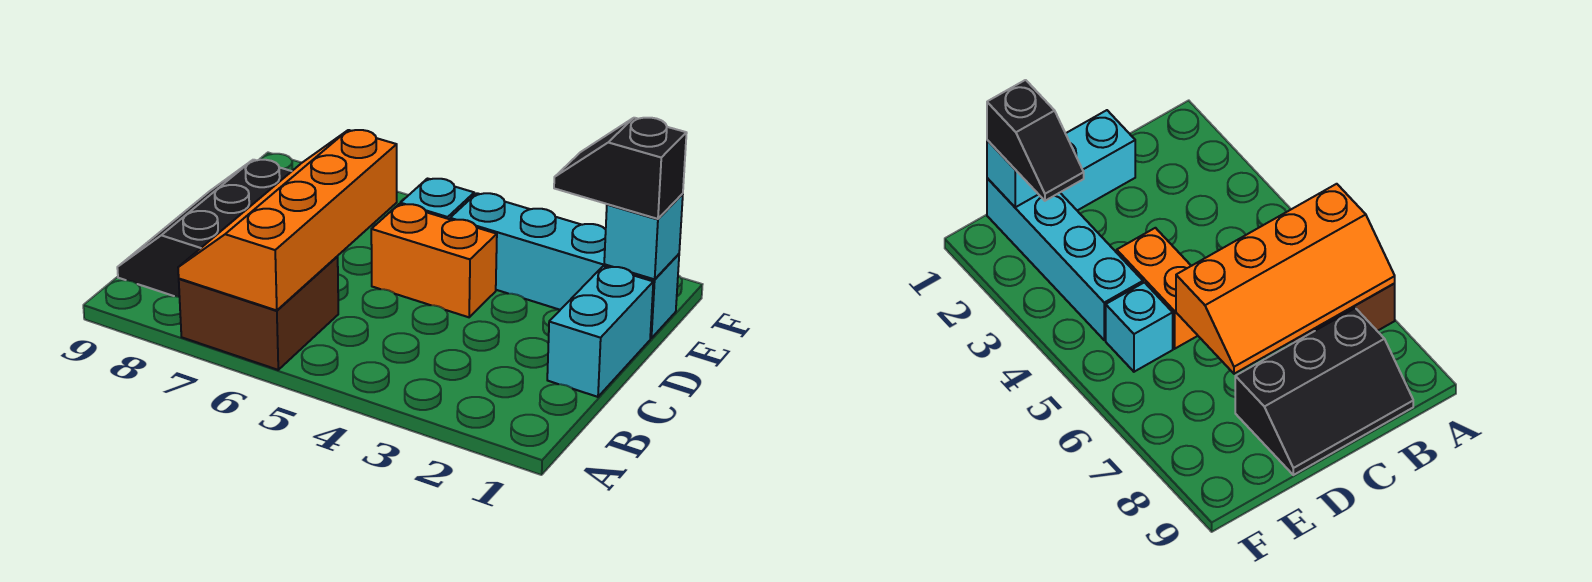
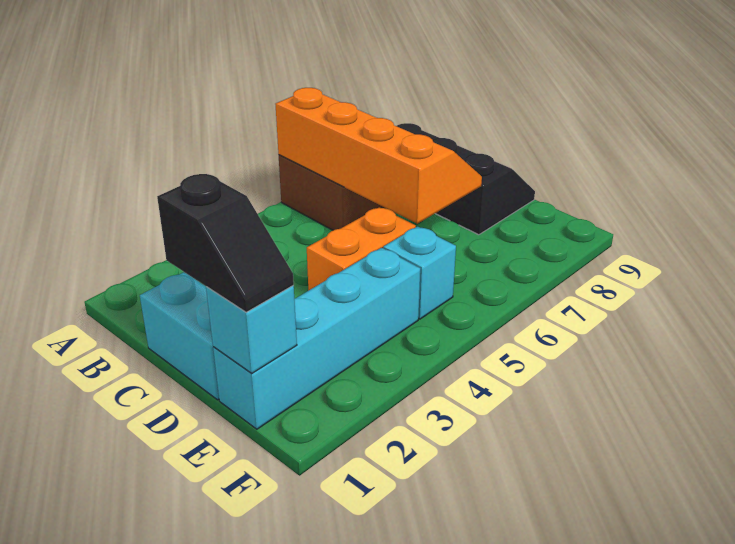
black slope E1:E2 level 3 top 1 -> black slope D1:E1 level 3 top D

